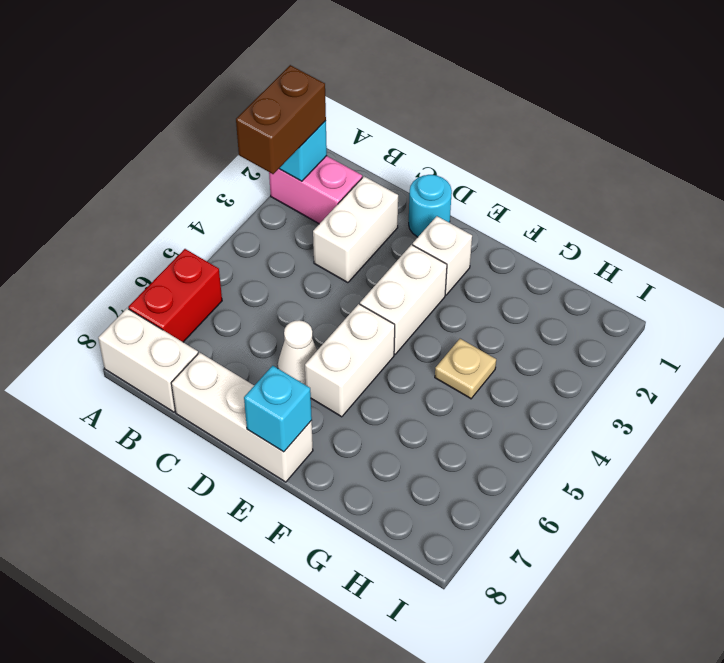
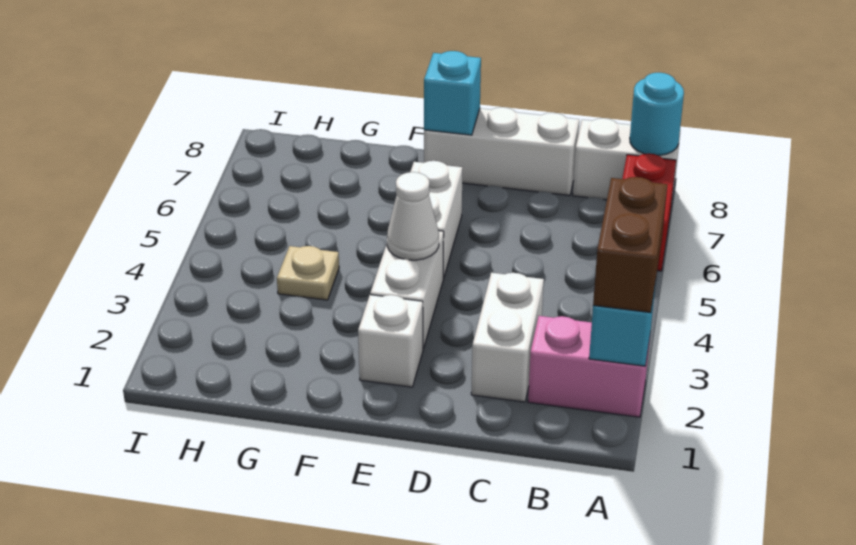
cyan round brick D1 level 1 -> cyan round brick A8 level 2
white cone D6 level 1 -> white cone E4 level 2

